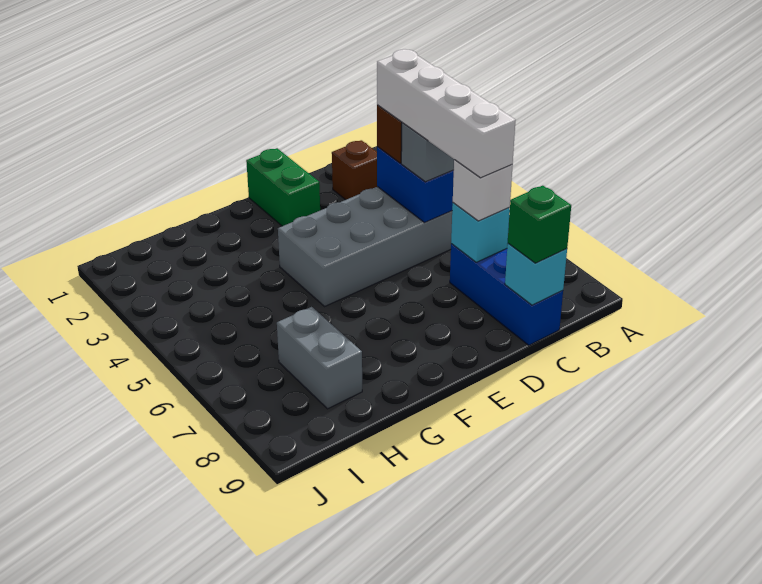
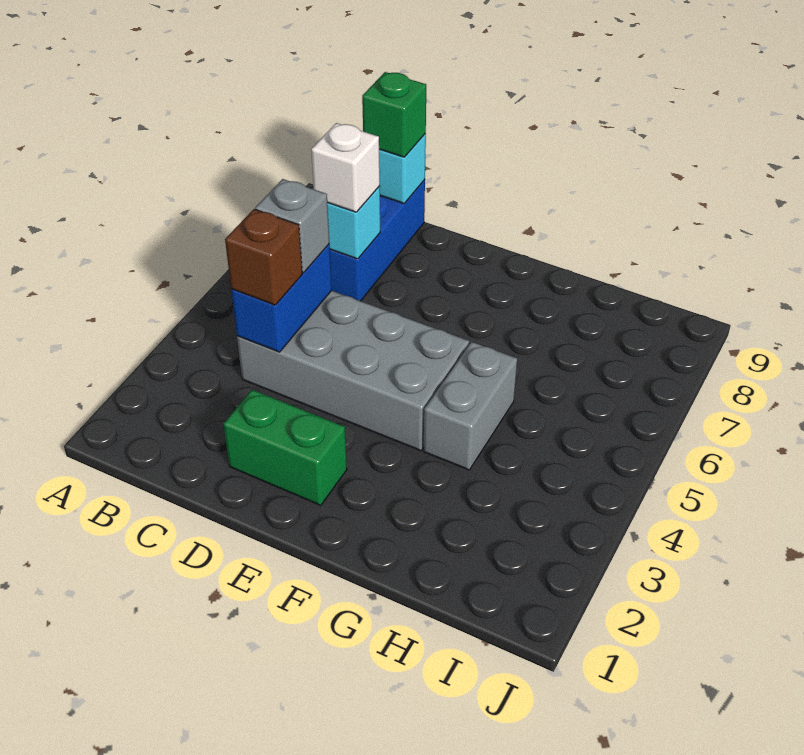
brown brick C2 level 1 -> none
white brick C4:C7 level 4 -> none
green brick E1:E2 level 1 -> green brick D2:E2 level 1
grey brick H7:H8 level 1 -> grey brick G4:G5 level 1

